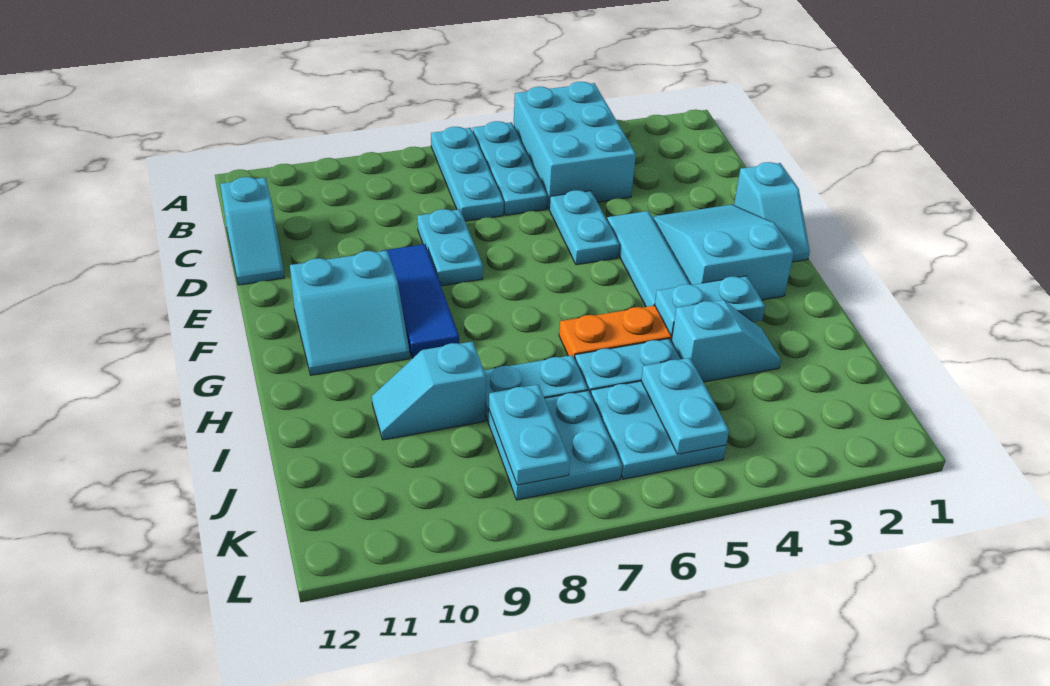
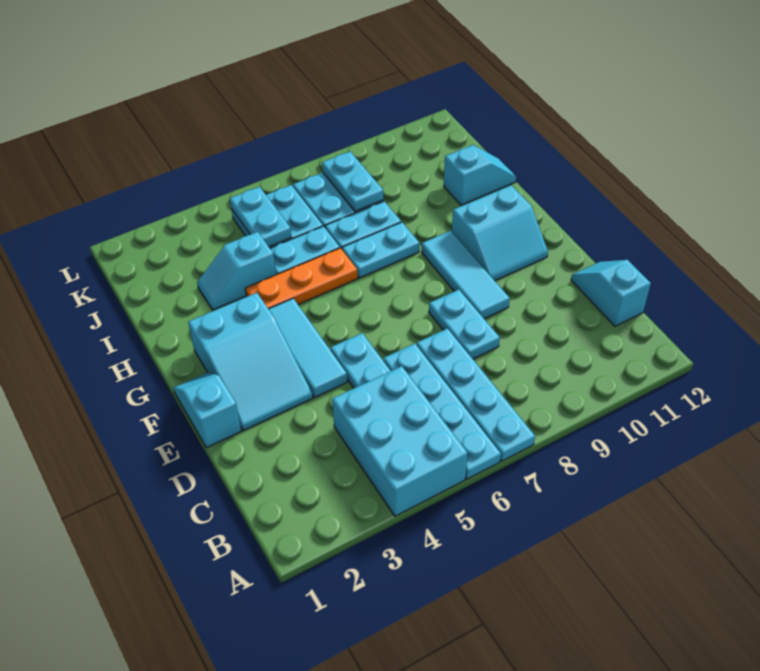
cyan plate A6:C6 level 1 -> cyan plate A6:D6 level 1
cyan plate A7:C7 level 1 -> cyan plate A7:D7 level 1
blue tile E9:G9 level 1 -> cyan tile E9:G9 level 1
cyan slope F10:G11 level 1 top F -> cyan slope F10:G11 level 1 top G
cyan plate H3:H4 level 2 -> cyan plate H7:H8 level 1
cyan slope I9:I10 level 1 top 9 -> cyan slope I11:I12 level 1 top 11

